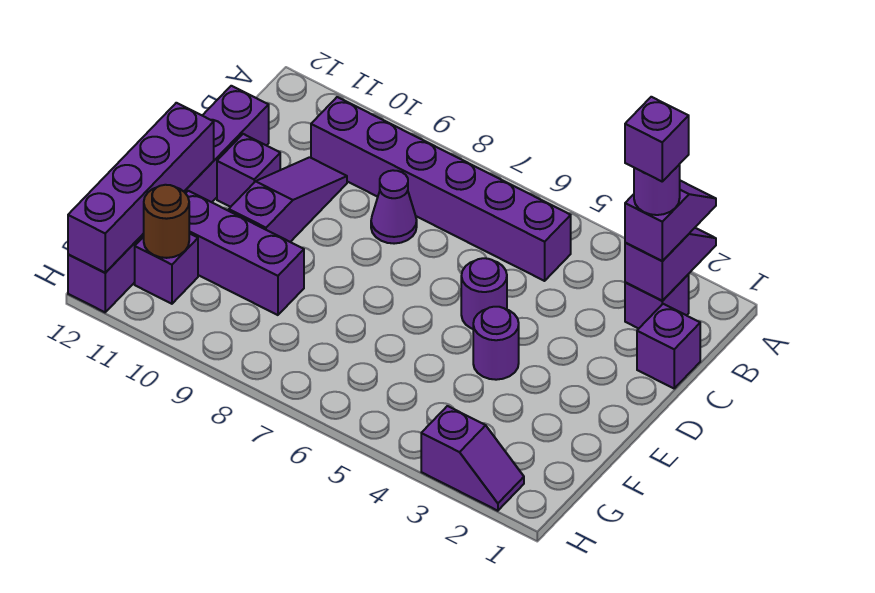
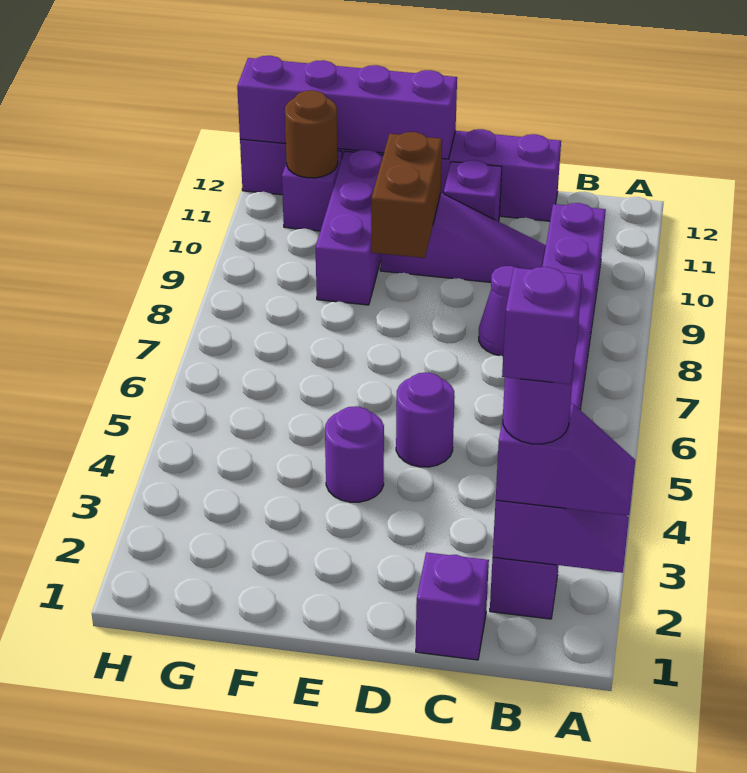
none -> brown brick E9:E10 level 2
purple slope H2:H3 level 1 top 3 -> none

